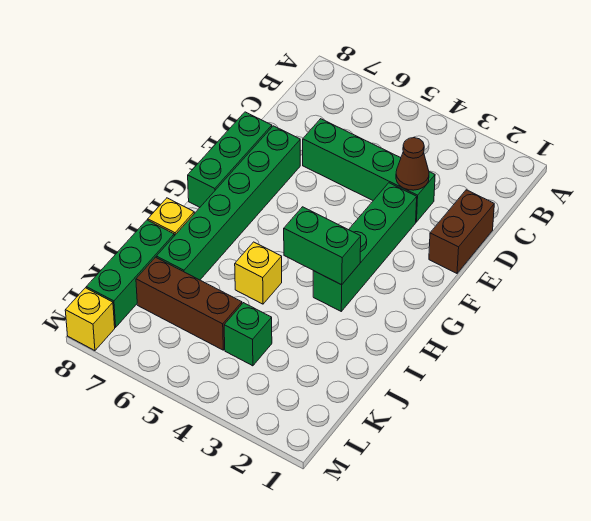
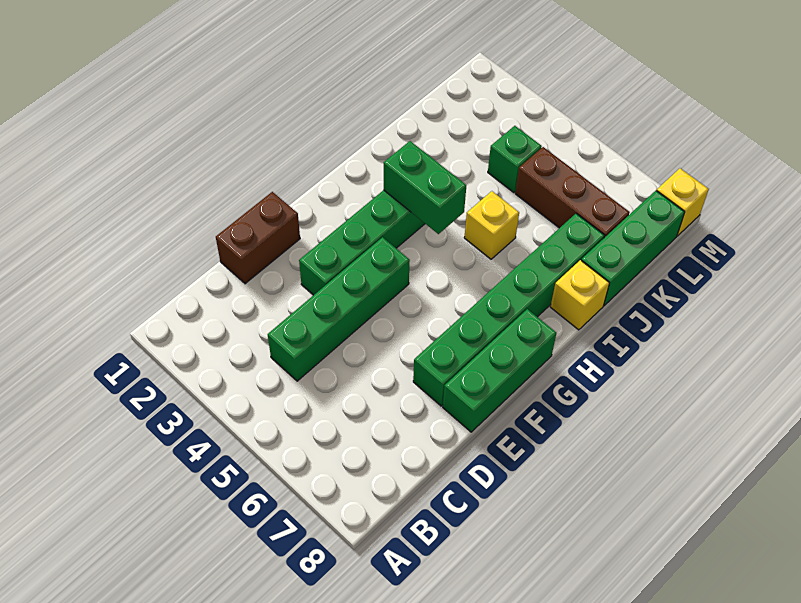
green brick D3:D6 level 1 -> green brick C4:F4 level 1
brown cone D3 level 2 -> none

